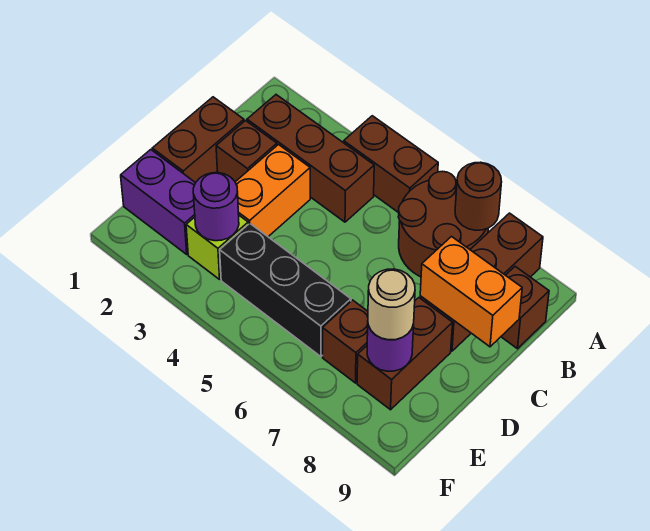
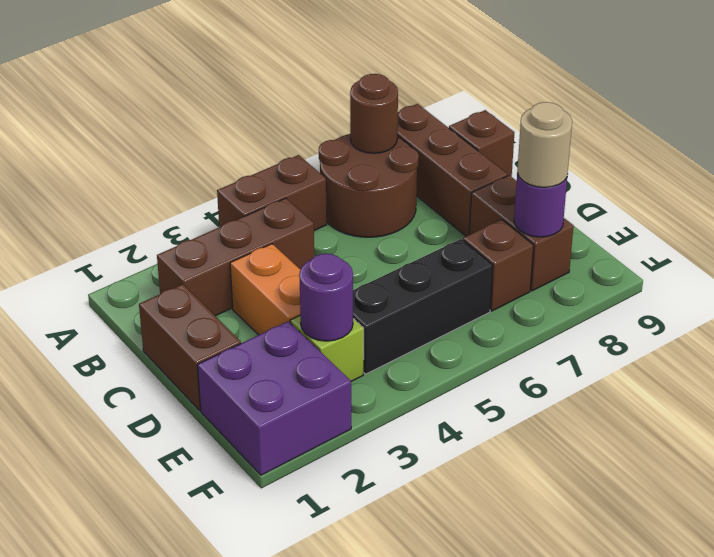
brown brick C2 level 1 -> none
orange brick C8:C9 level 2 -> none
purple brick E1:E2 level 1 -> purple brick E1:F2 level 1

